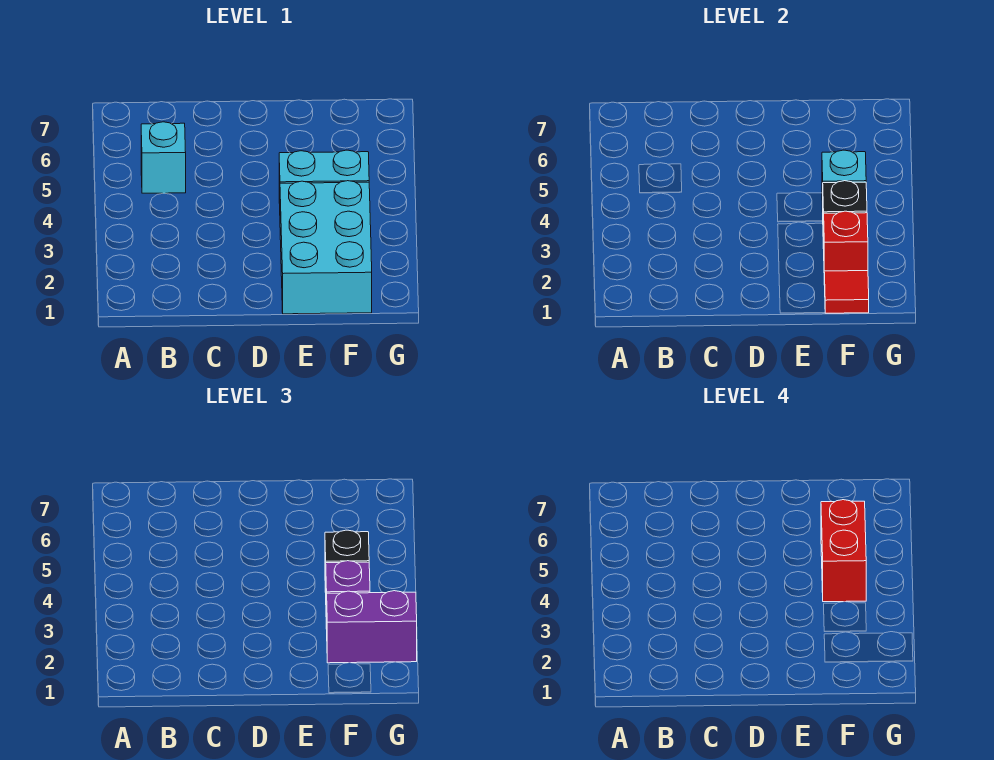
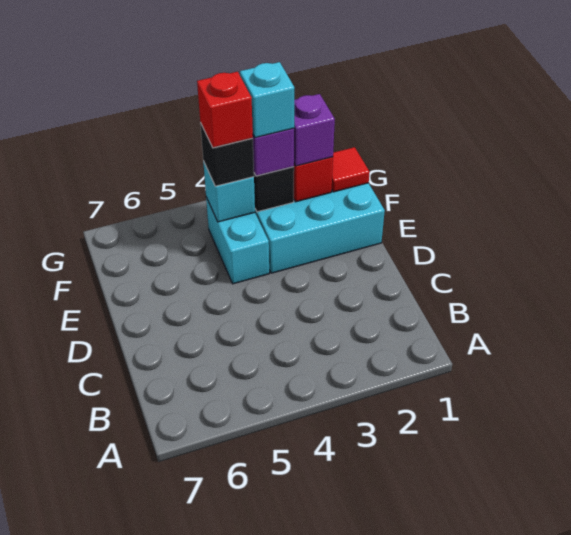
cyan brick B5 level 1 -> cyan brick F3 level 4
purple brick F2:G2 level 3 -> purple brick F2 level 3
red brick F4:F5 level 4 -> red brick F4 level 4

